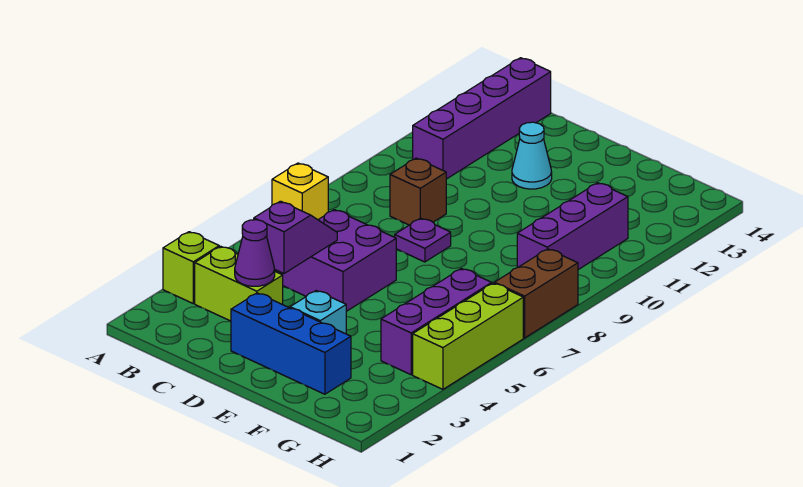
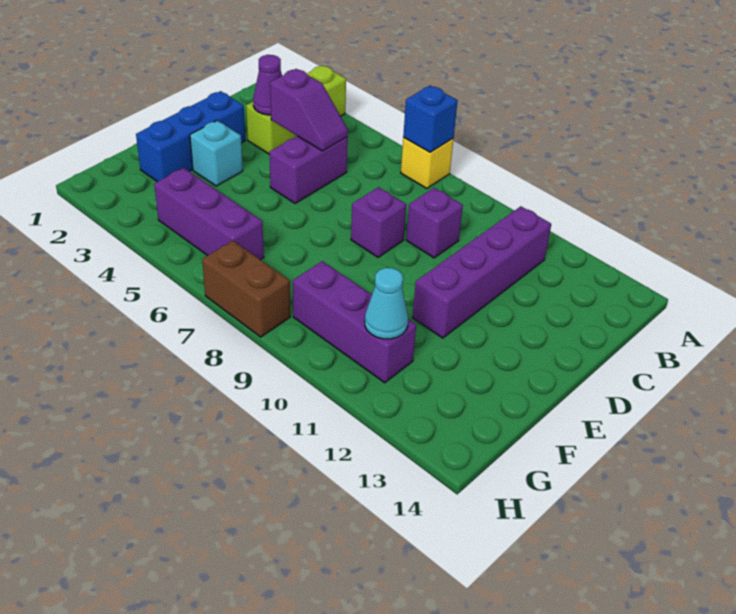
none -> blue brick A7 level 2
purple brick B11:B14 level 1 -> purple brick B11:E11 level 1
purple brick C5:D6 level 1 -> purple brick C5:D5 level 1
brown brick C9 level 1 -> purple brick C9 level 1
purple plate D8 level 1 -> purple brick D8 level 1
cyan cone D12 level 1 -> cyan cone G11 level 2
lime brick H4:H6 level 1 -> none

